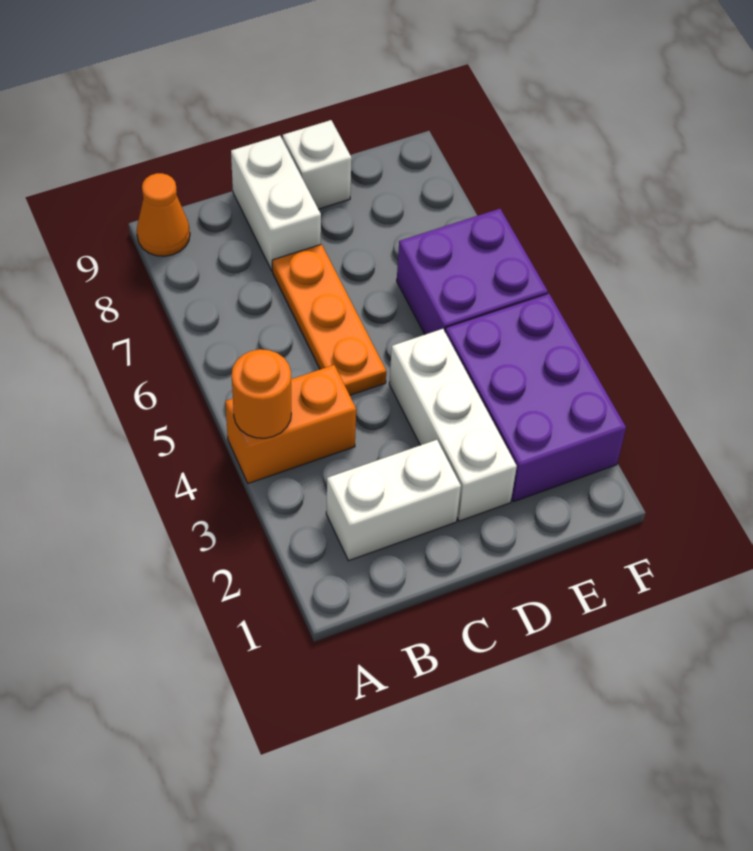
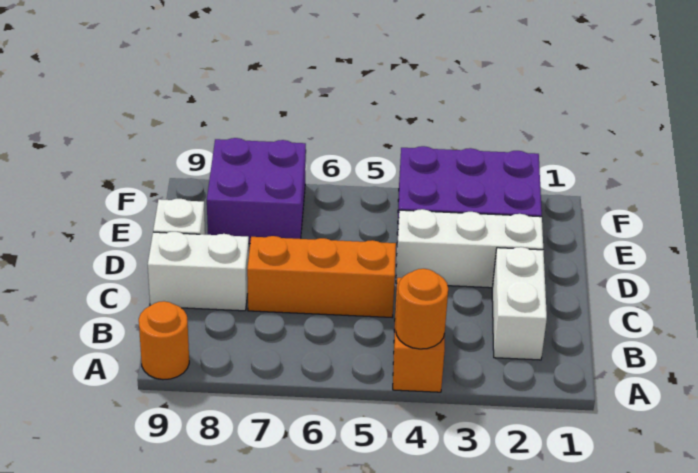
orange cone A9 level 1 -> orange round brick A9 level 1
orange plate C5:C7 level 1 -> orange brick C5:C7 level 1
purple brick E5:F6 level 1 -> purple brick E7:F8 level 1

